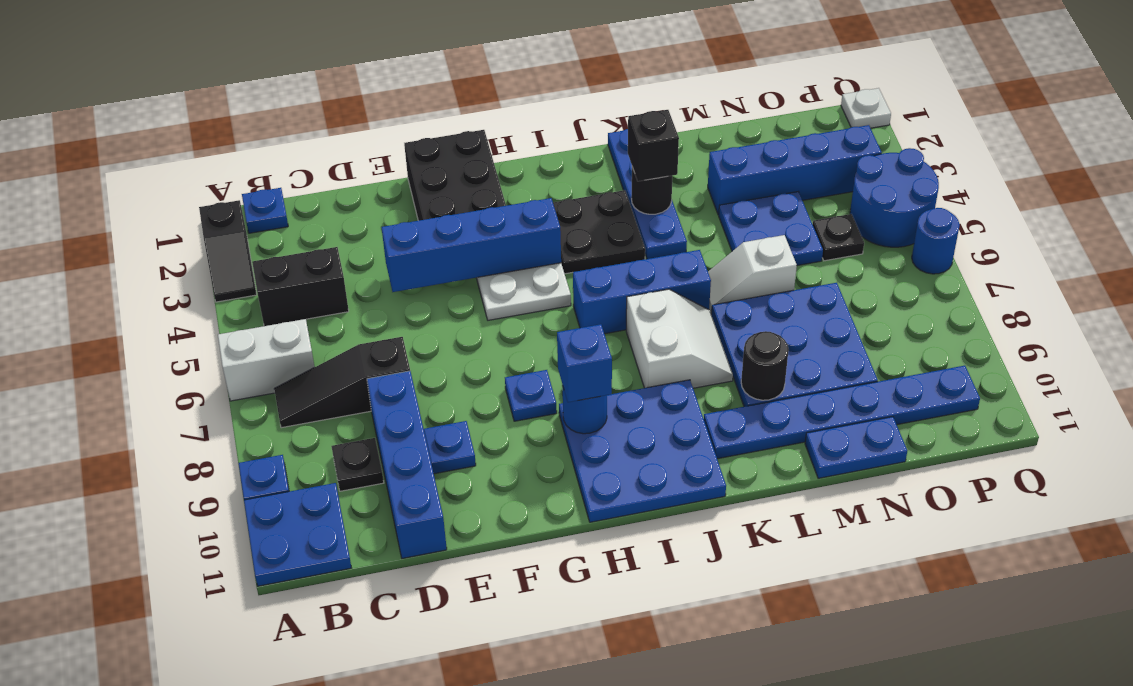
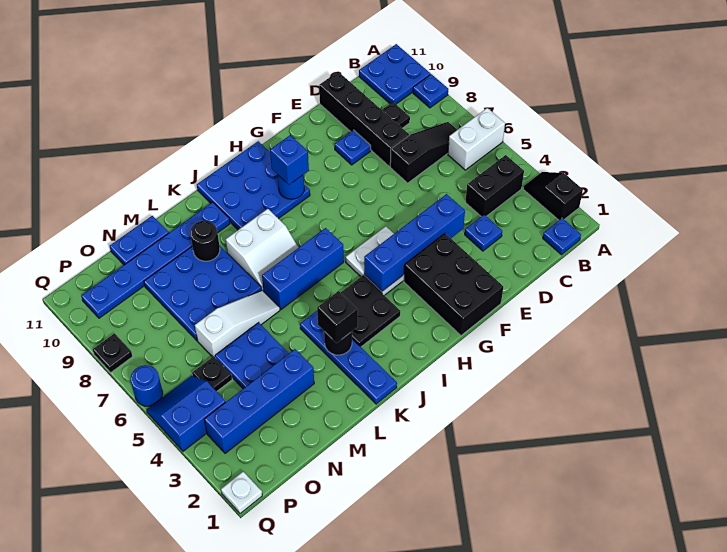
blue brick D8:D11 level 1 -> black brick D8:D11 level 1
blue plate G8 level 1 -> blue plate D3 level 1
white slope J7:K8 level 1 top J -> white slope J7:K8 level 1 top 8
white slope L6:M6 level 1 top M -> white slope L6:N6 level 1 top N
blue round brick P4:Q5 level 1 -> blue slope P4:Q5 level 1 top 4
none -> black plate Q8 level 1

